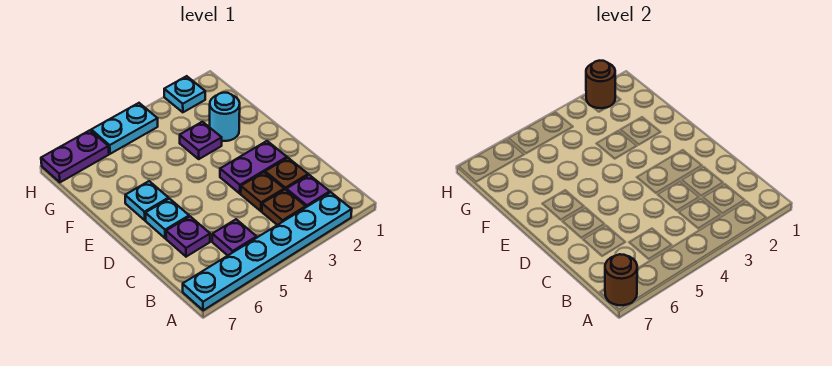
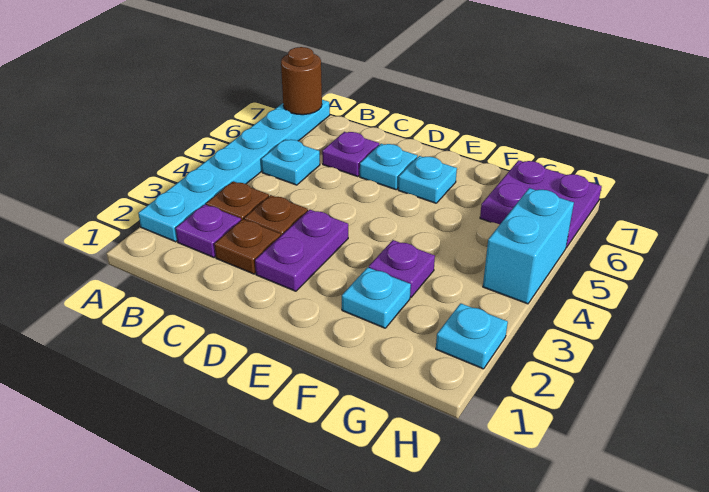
purple plate B5 level 1 -> cyan plate B5 level 1
cyan round brick F2 level 1 -> cyan plate F2 level 1
brown round brick H2 level 2 -> none
cyan plate H4:H5 level 1 -> cyan brick H4:H5 level 1
purple plate H6:H7 level 1 -> purple plate G6:H7 level 1

